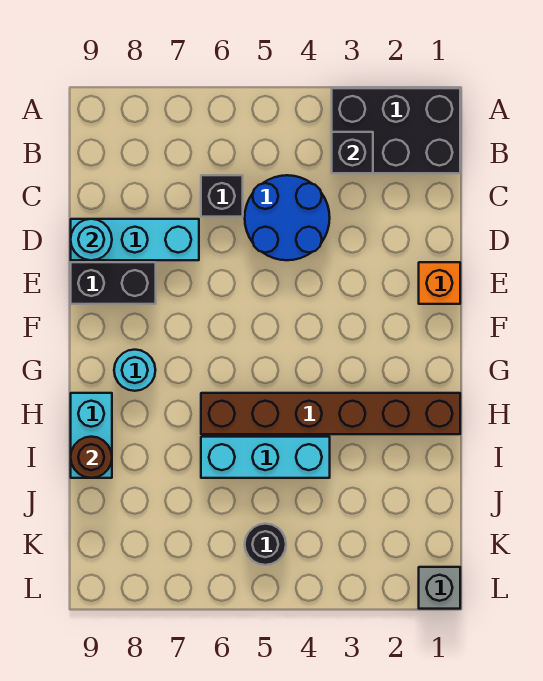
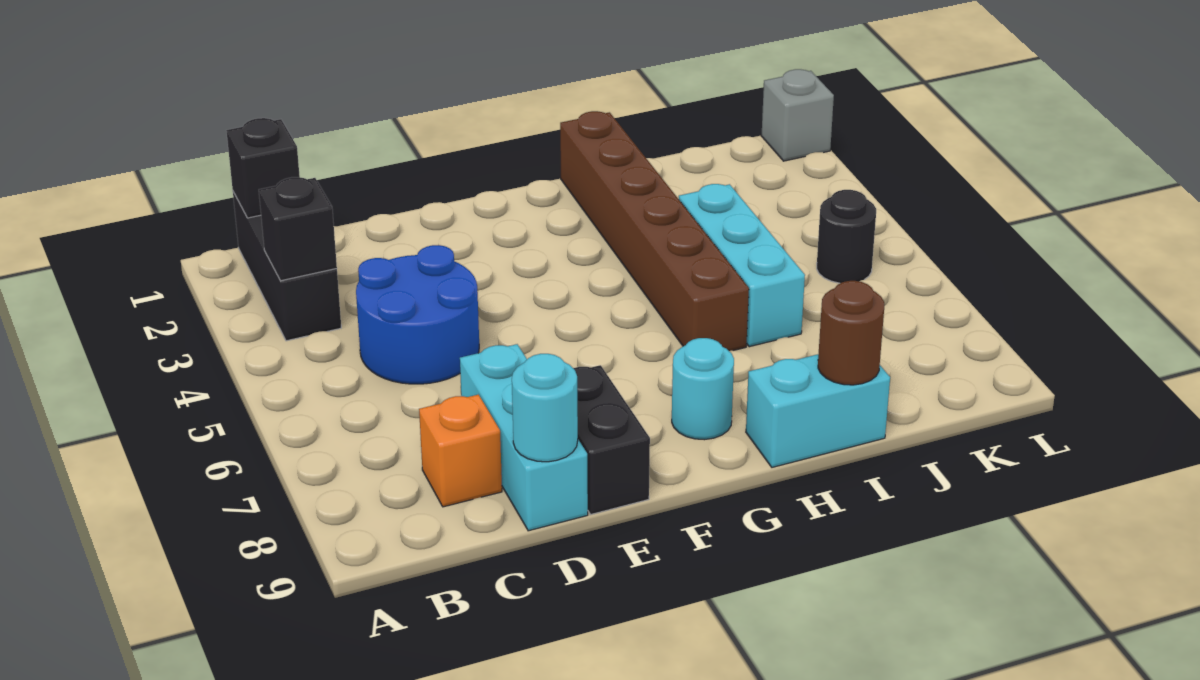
black brick A1:B3 level 1 -> black brick B1:B3 level 1
black brick C6 level 1 -> black brick B1 level 2
orange brick E1 level 1 -> orange brick C8 level 1

